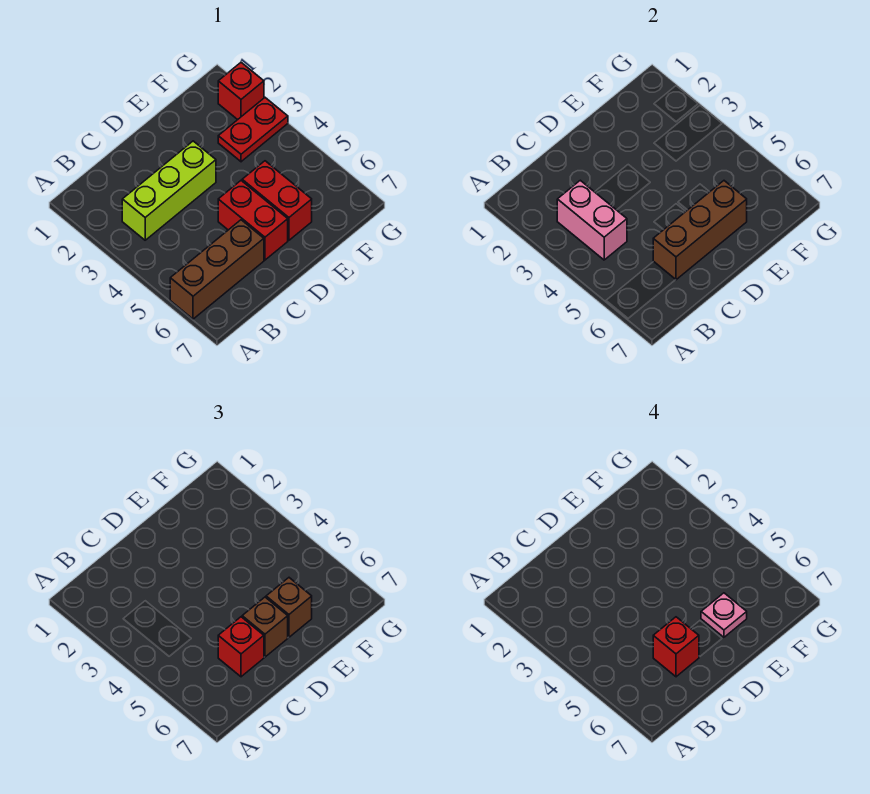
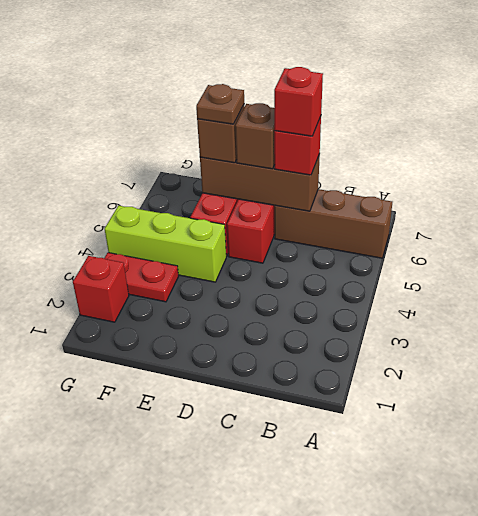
lime brick B3:D3 level 1 -> lime brick E4:G4 level 1
pink brick B3:B4 level 2 -> none
pink plate E6 level 4 -> brown plate E6 level 4

